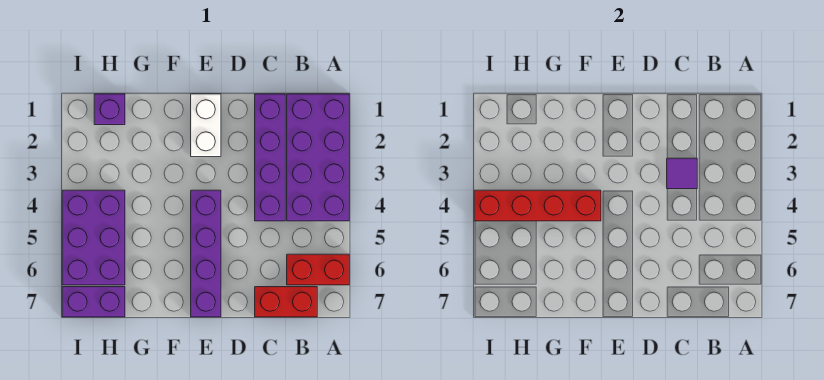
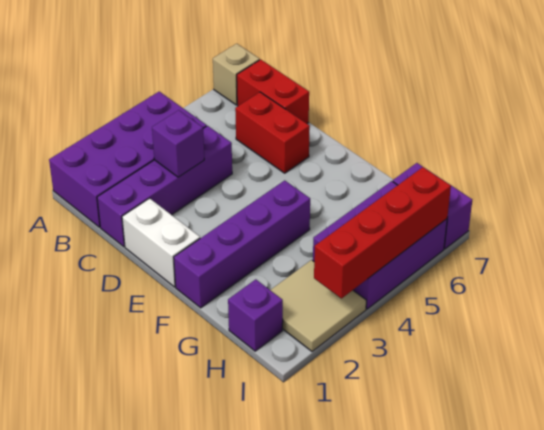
red brick A6:B6 level 1 -> red brick C6:D6 level 1
none -> tan brick A7 level 1
purple tile C3 level 2 -> purple brick C3 level 2
white brick E1:E2 level 1 -> white brick D1:E1 level 1
purple brick E4:E7 level 1 -> purple brick F1:F4 level 1
red brick F4:I4 level 2 -> red brick I3:I6 level 2
none -> tan tile H2:I3 level 1

